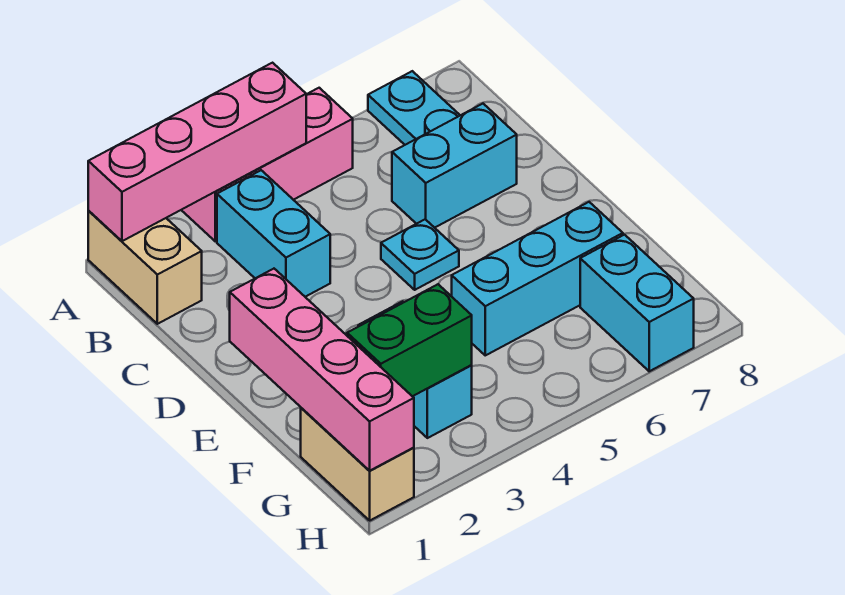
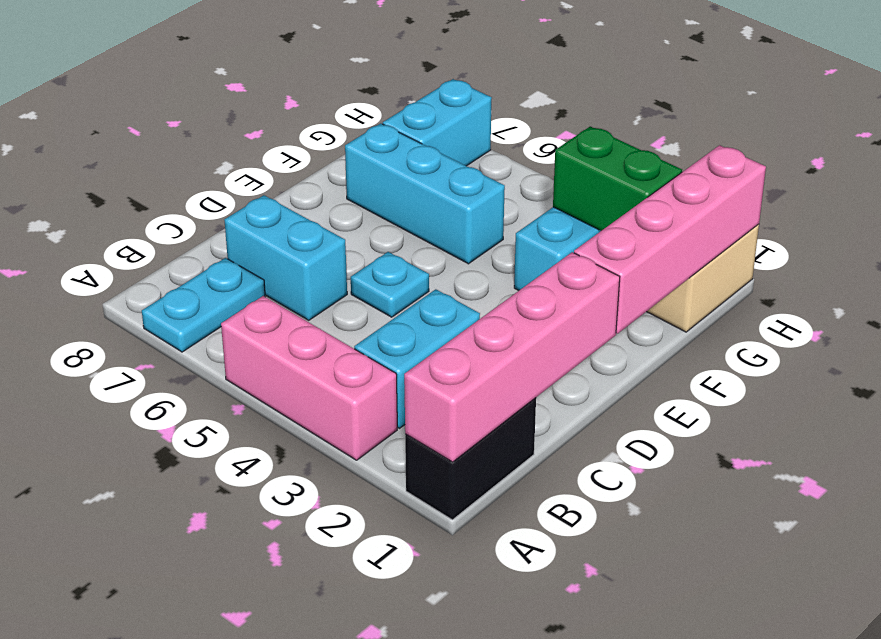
tan brick A1:B1 level 1 -> black brick A1:B1 level 1
pink brick A1:A4 level 2 -> pink brick A1:D1 level 2

